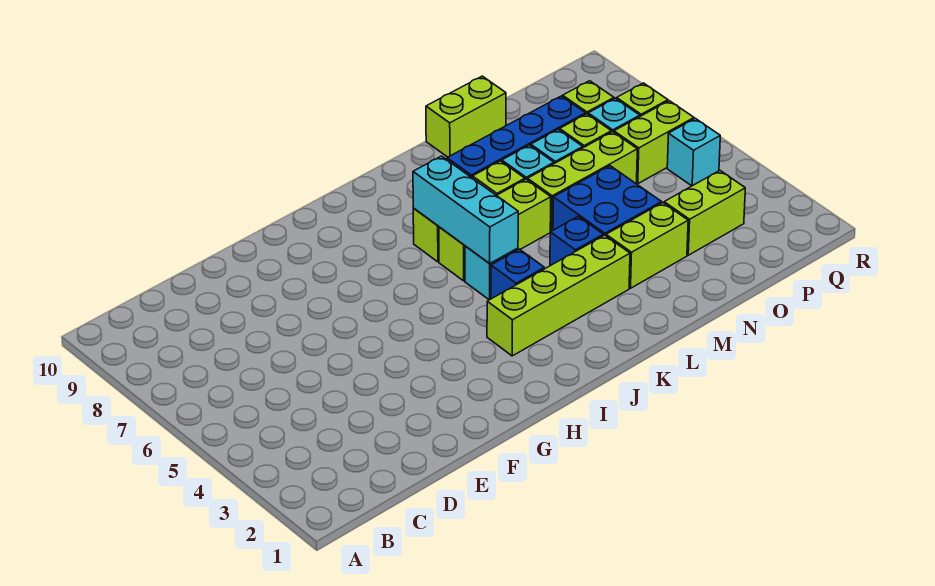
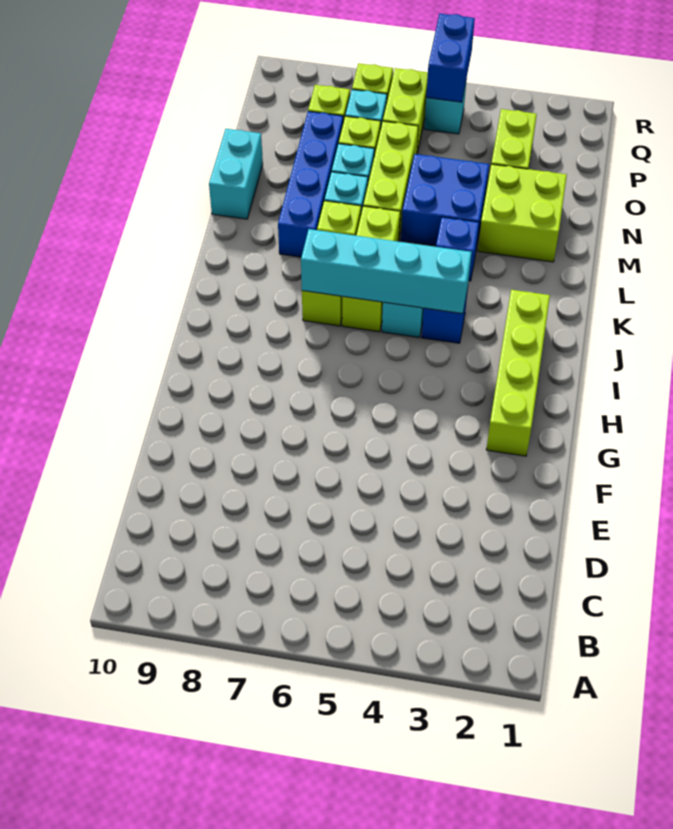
lime brick I3:L3 level 1 -> lime brick G2:J2 level 1
cyan brick J5:J7 level 2 -> cyan brick J4:J7 level 2
lime brick M3:N3 level 1 -> lime brick M2:N3 level 1
lime brick M10:N10 level 1 -> cyan brick M10:N10 level 1
none -> blue brick Q5:R5 level 2

